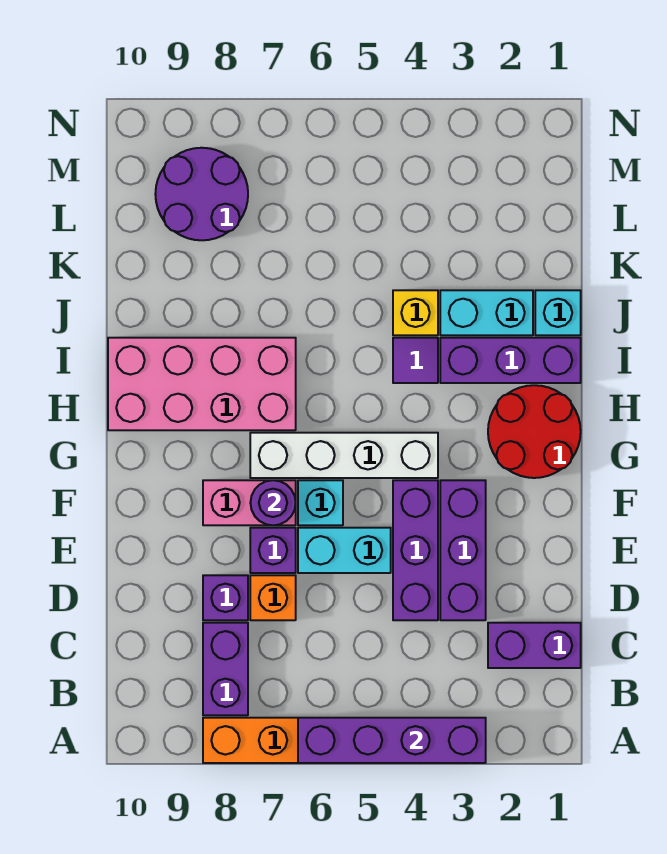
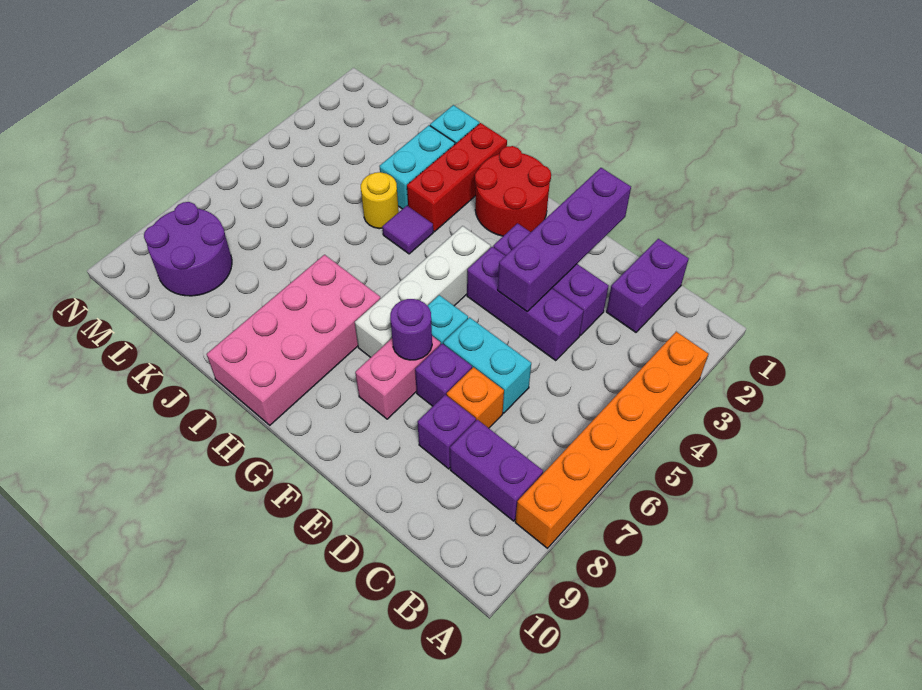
purple brick A3:A6 level 2 -> purple brick E1:E4 level 2
cyan brick E5:E6 level 1 -> cyan brick D6:E6 level 1
purple brick I1:I3 level 1 -> red brick I1:I3 level 1
yellow brick J4 level 1 -> yellow round brick J4 level 1

